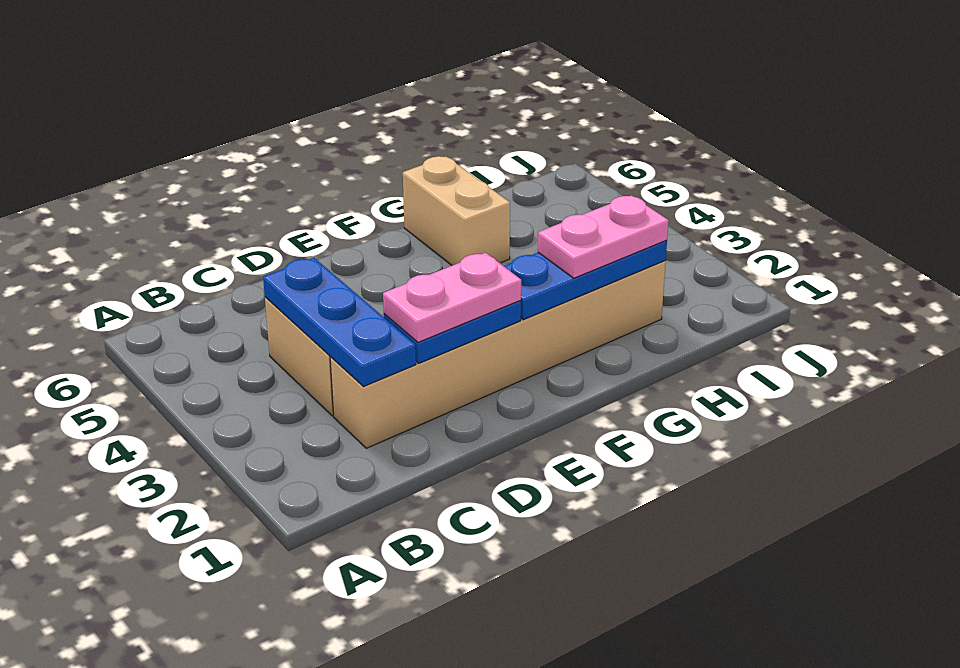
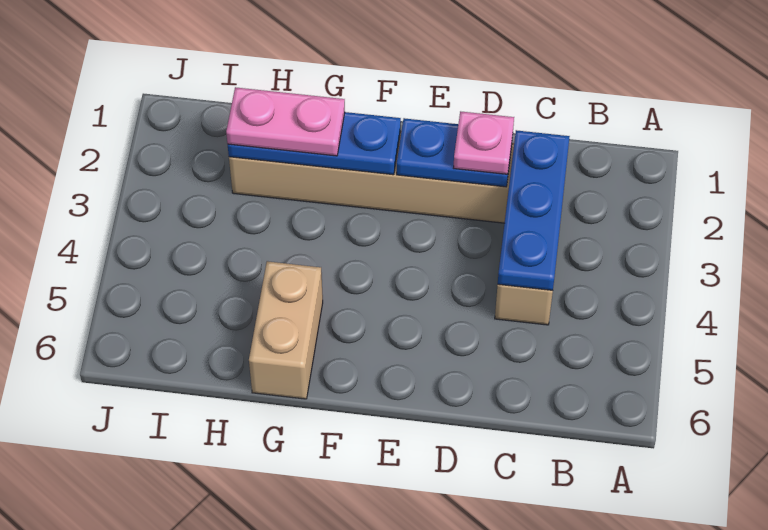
pink plate D2:E2 level 3 -> pink plate D2 level 3

